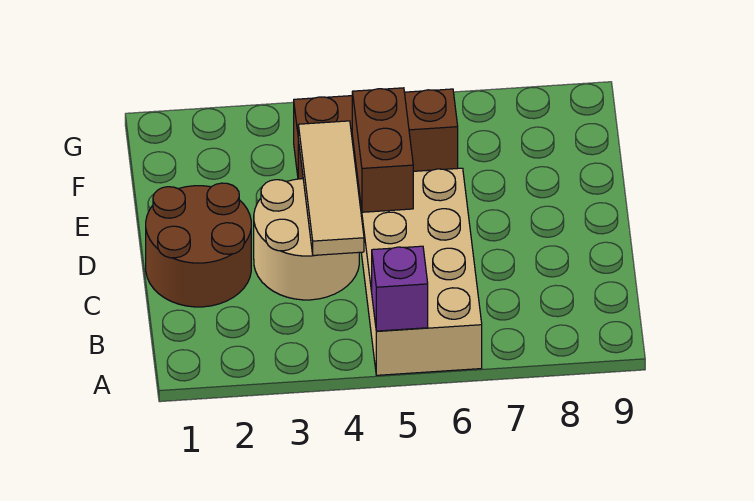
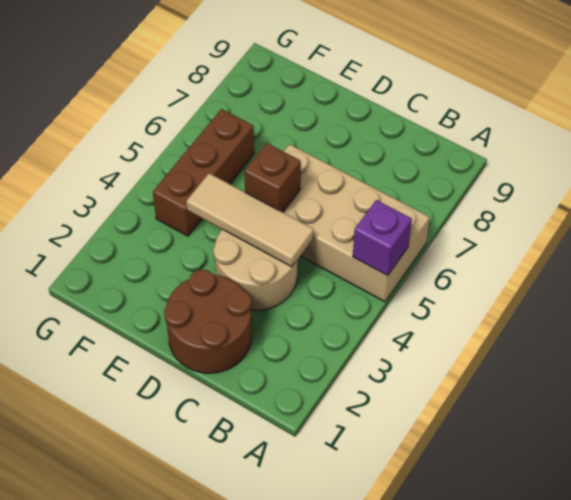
brown brick D5:E5 level 2 -> brown brick D5 level 2

